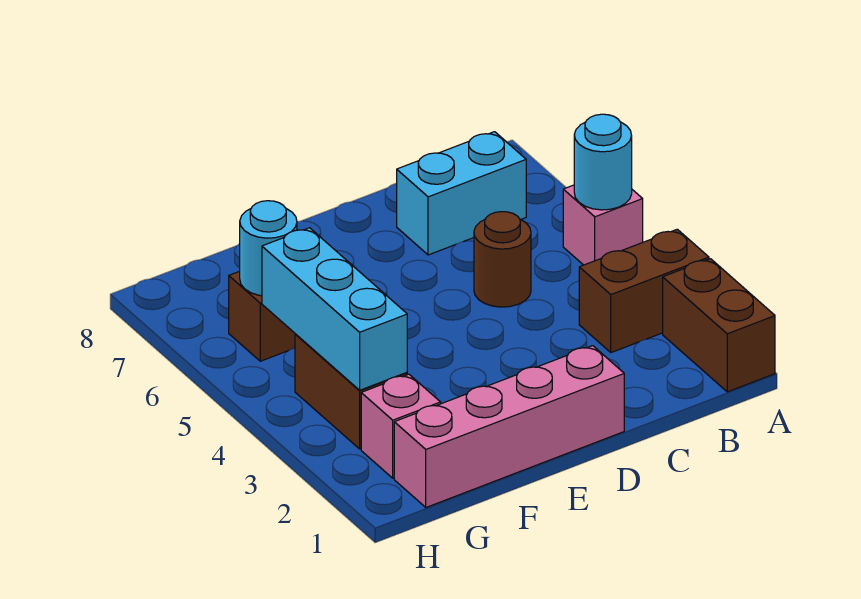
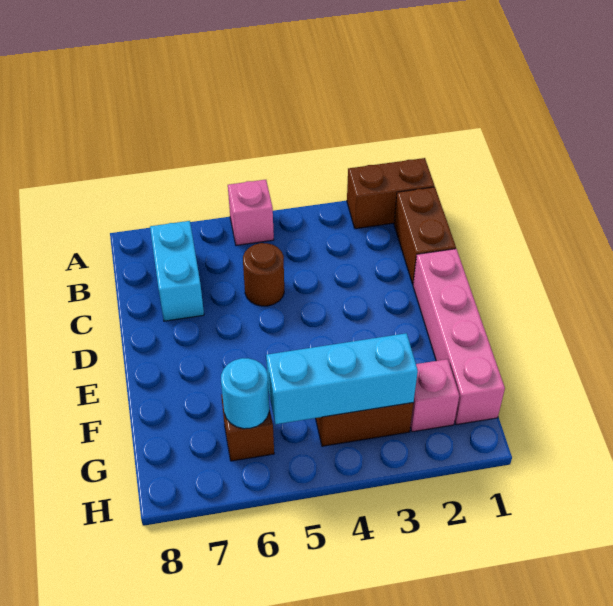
brown brick A3:B3 level 1 -> brown brick B1:C1 level 1
cyan round brick A5 level 2 -> none

